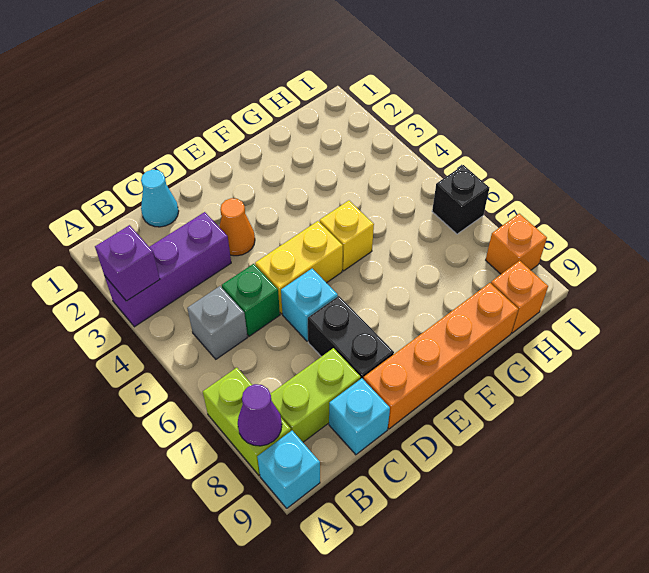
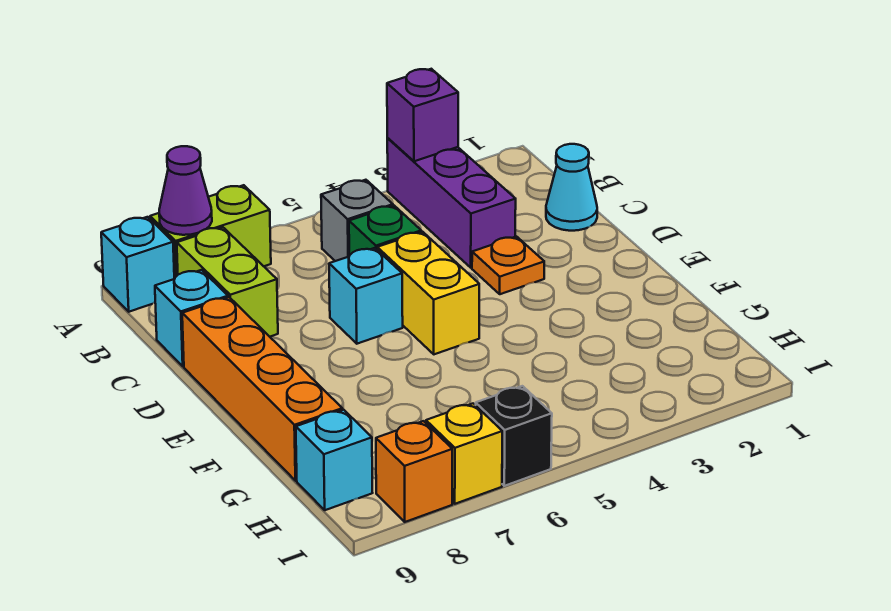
orange cone D3 level 1 -> orange plate D3 level 1
black brick D7:D8 level 1 -> none
yellow brick F5 level 1 -> yellow brick I7 level 1
orange brick H9 level 1 -> cyan brick H9 level 1

